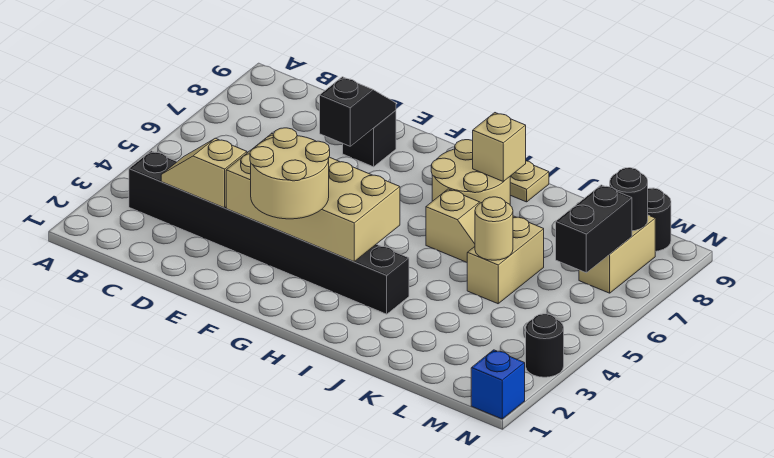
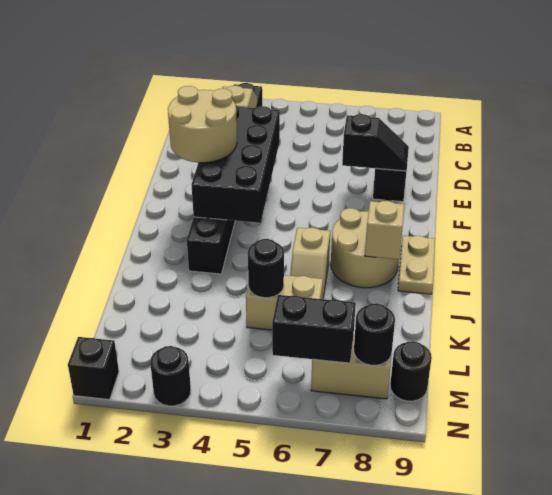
tan brick E3:H4 level 2 -> black brick E3:H4 level 2
tan round brick K5 level 2 -> black round brick K5 level 2
blue brick N1 level 1 -> black brick N1 level 1

